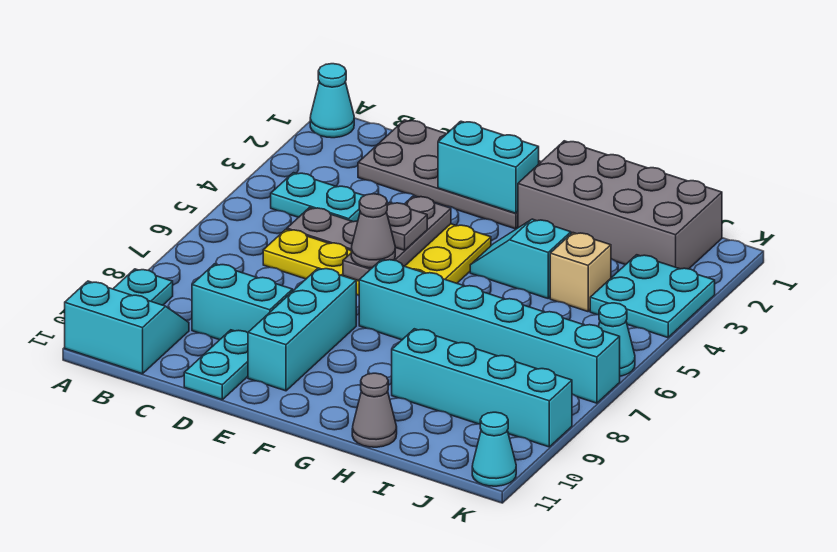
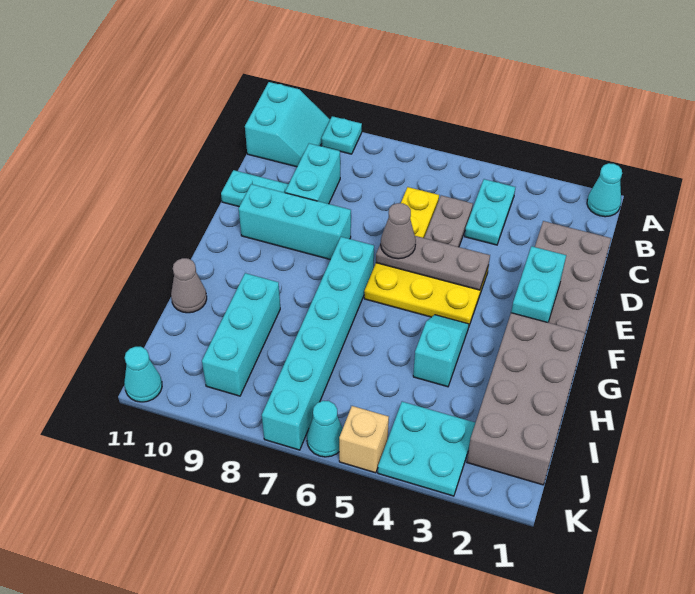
grey plate E5 level 3 -> none
cyan brick H9:K9 level 1 -> cyan brick H9:J9 level 1
tan brick I4 level 1 -> tan brick K5 level 1

